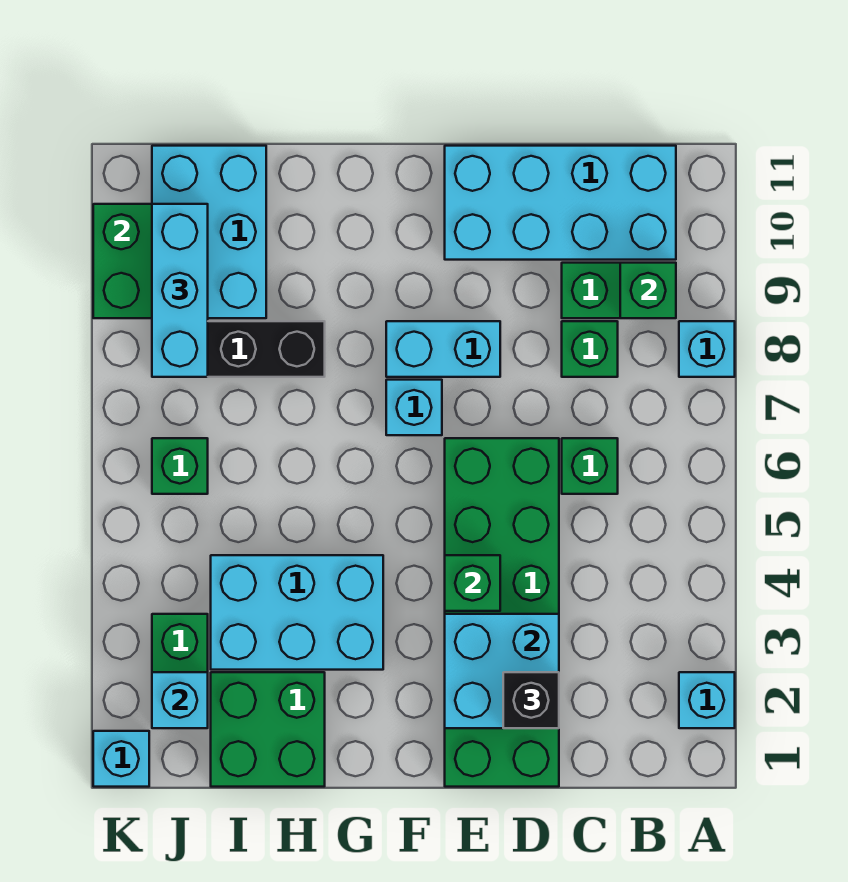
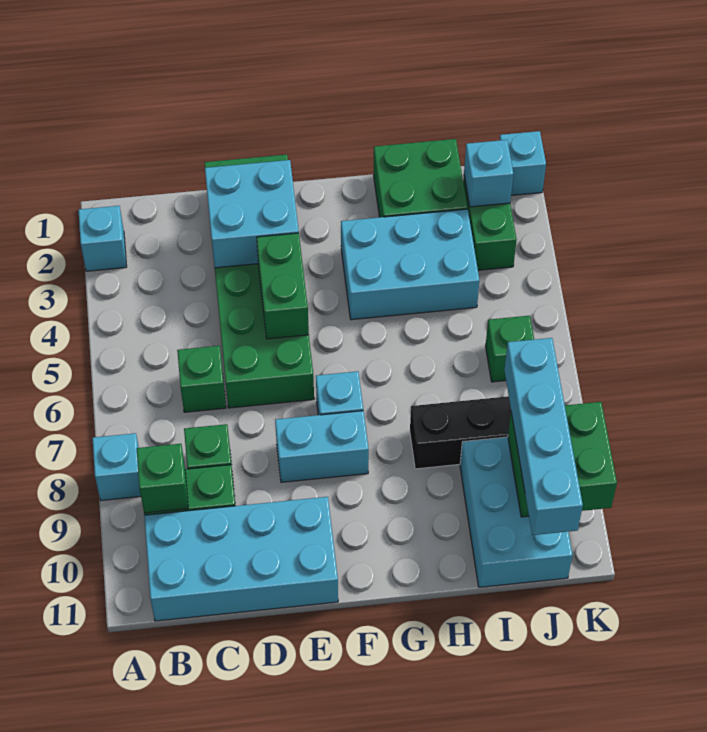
black brick D2 level 3 -> none
green brick E4 level 2 -> green brick E4:E5 level 2
cyan brick J8:J10 level 3 -> cyan brick J8:J11 level 3

